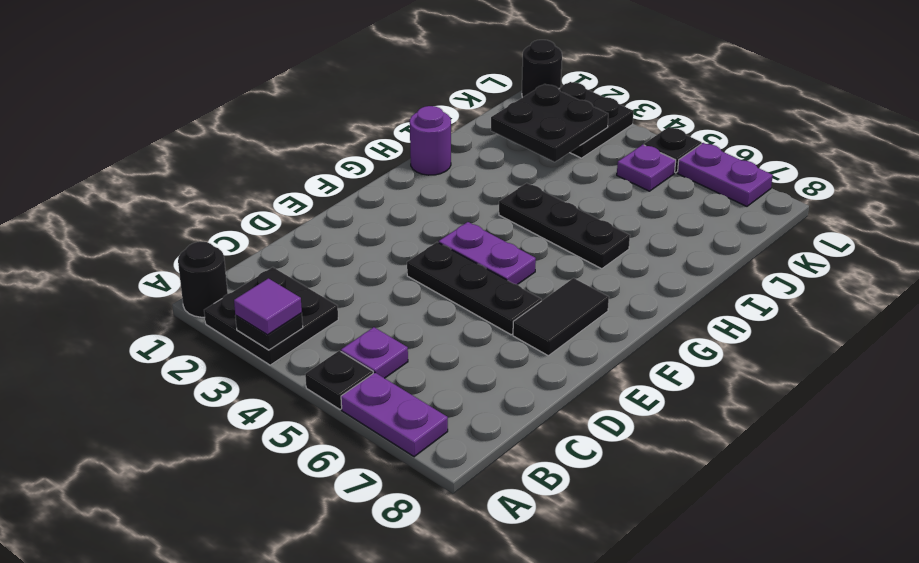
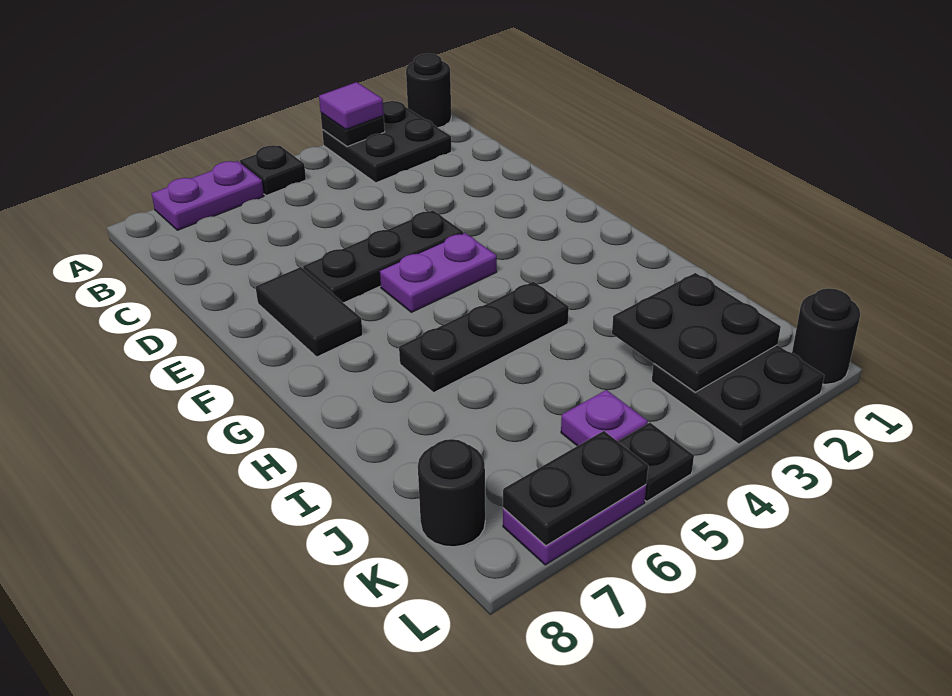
purple plate B5 level 1 -> none
purple round brick H1 level 1 -> none
none -> black round brick K8 level 1
none -> black plate L6:L7 level 2

